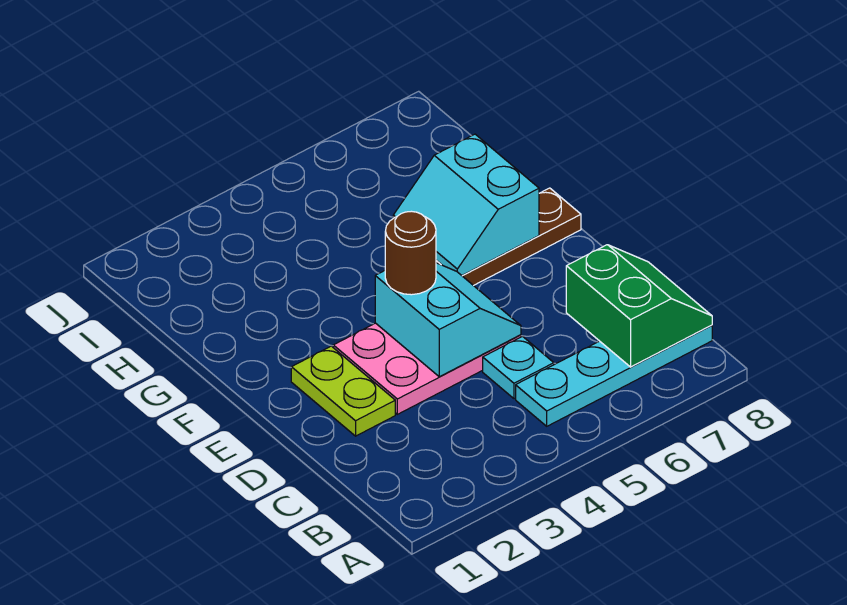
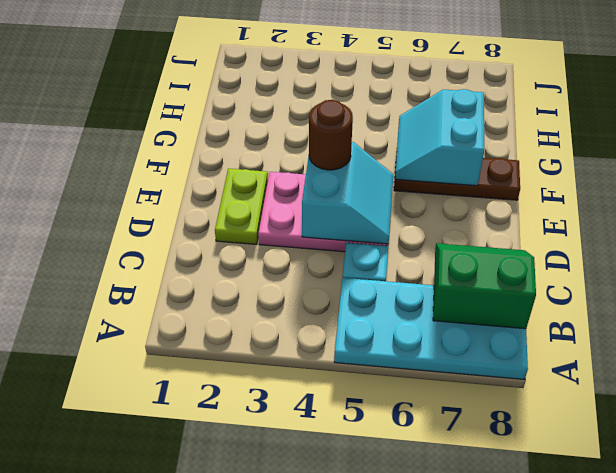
cyan plate B5:B8 level 1 -> cyan plate A5:B8 level 1
green slope B7:C8 level 2 top 7 -> green slope B7:C8 level 2 top B

